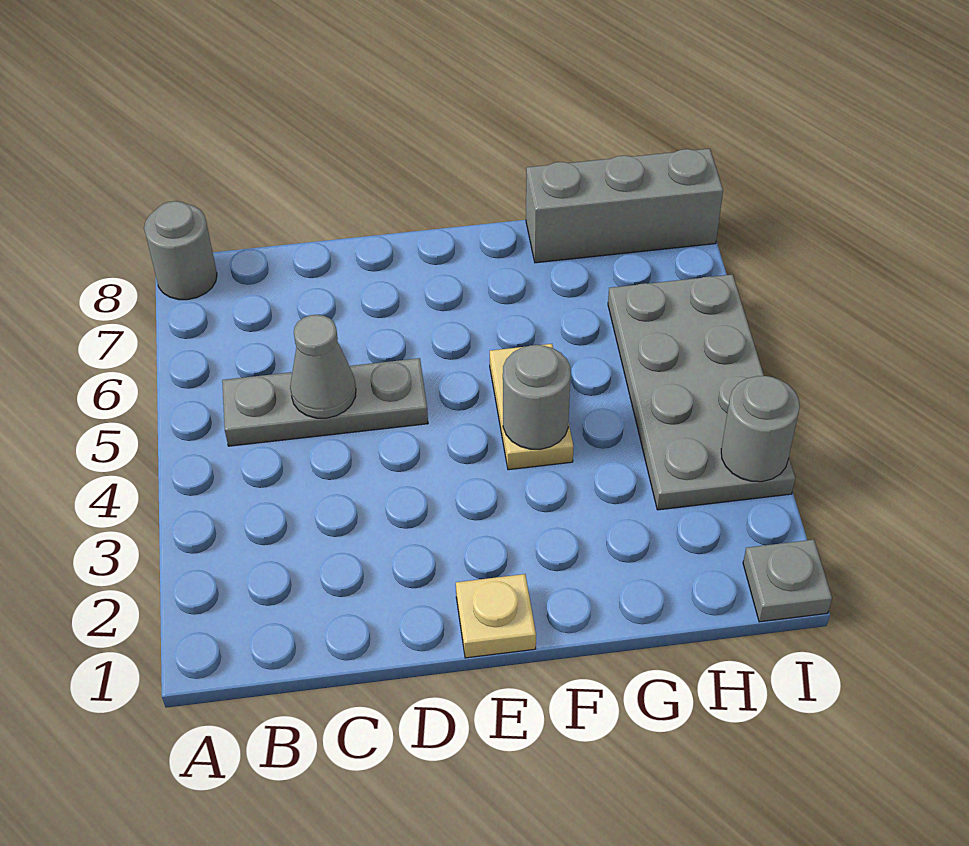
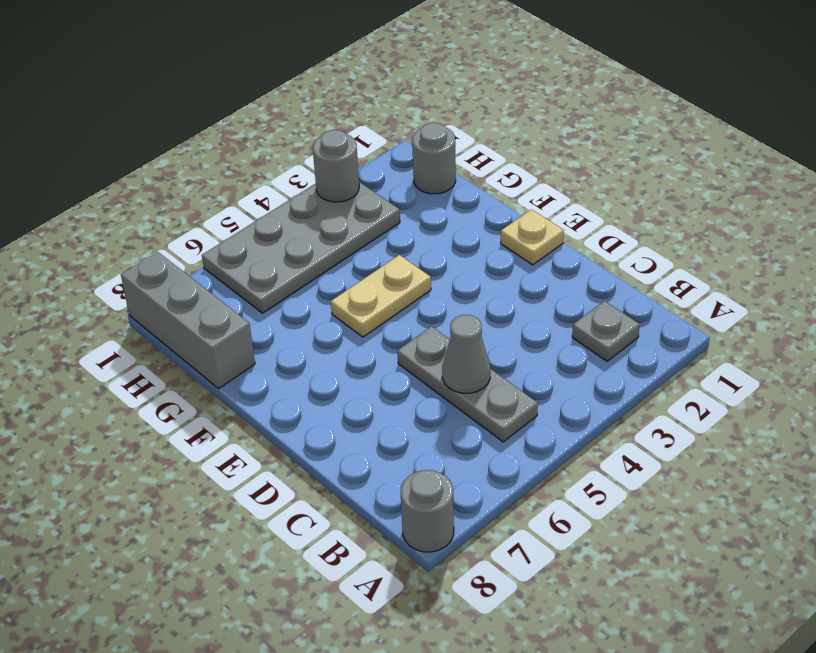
grey round brick F4 level 2 -> grey round brick H1 level 1
grey plate I1 level 1 -> grey plate B2 level 1

